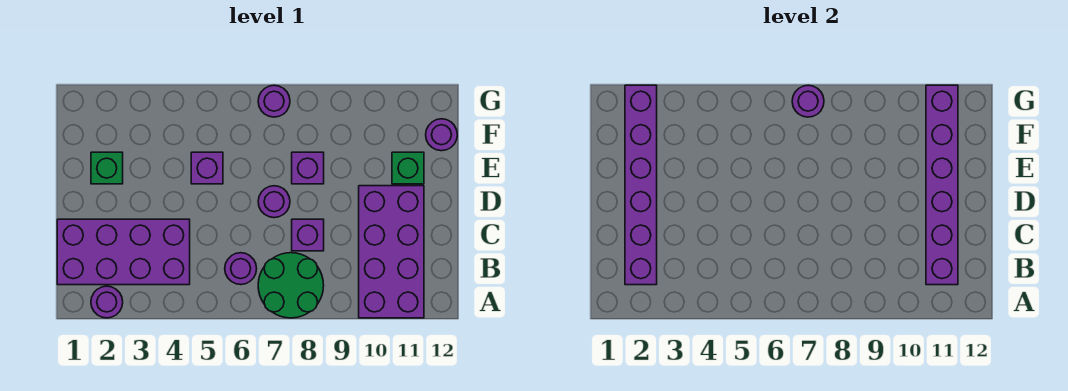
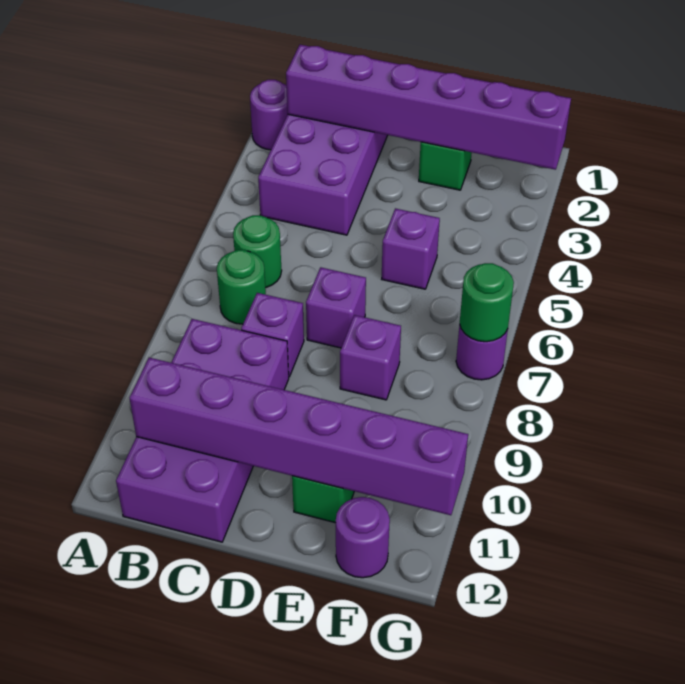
green round brick A7:B8 level 1 -> green round brick B7 level 1
purple brick A10:D11 level 1 -> purple brick B9:C12 level 1
purple round brick B6 level 1 -> green round brick B6 level 1
purple round brick D7 level 1 -> purple brick D7 level 1
purple round brick G7 level 2 -> green round brick G7 level 2

